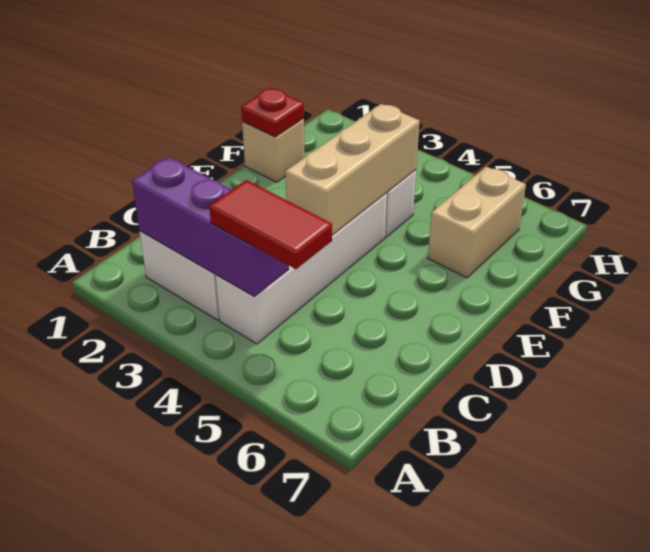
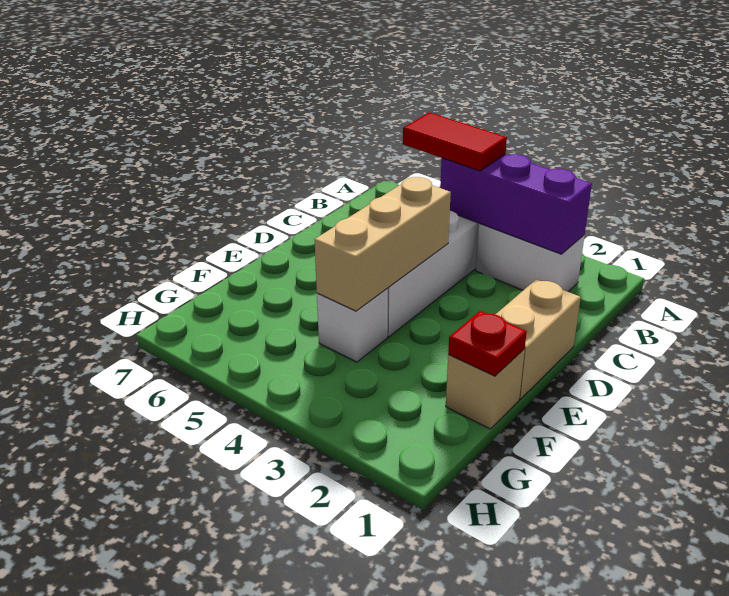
tan brick F6:G6 level 1 -> tan brick D1:E1 level 1

